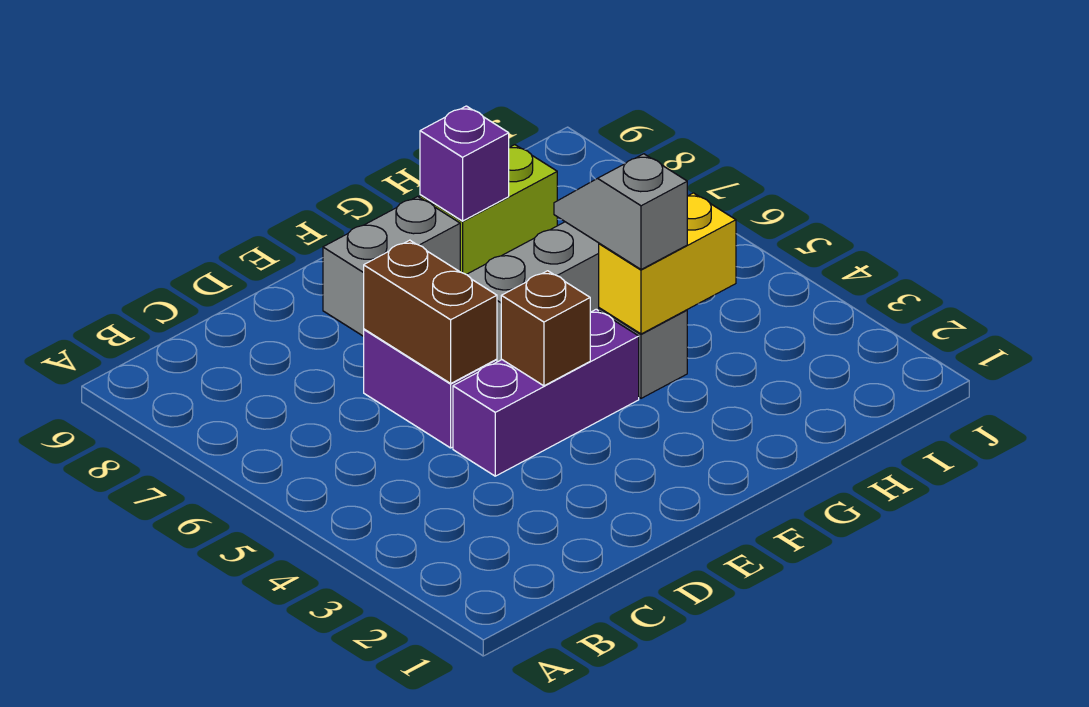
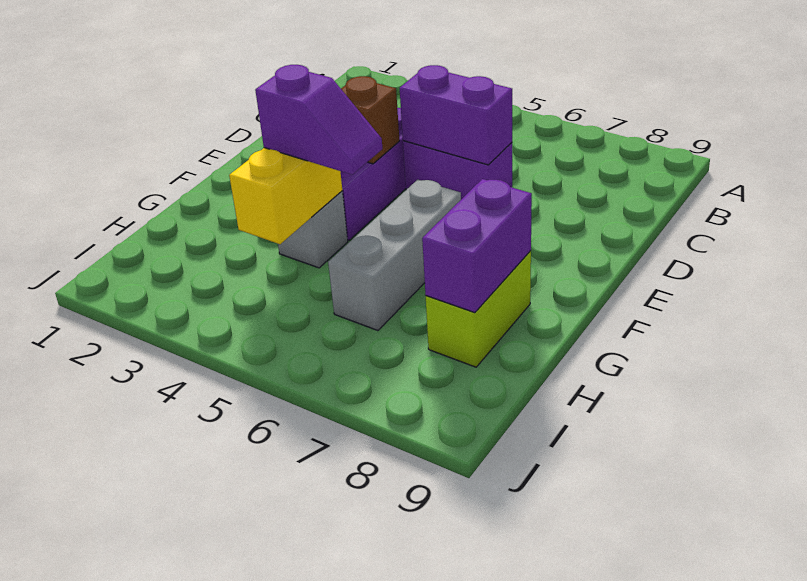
brown brick D5:D6 level 2 -> purple brick D5:D6 level 2
grey brick E8:F8 level 1 -> none
grey slope G4:G5 level 3 top 4 -> purple slope G4:G5 level 3 top 4
purple brick G8 level 2 -> purple brick G8:H8 level 2

